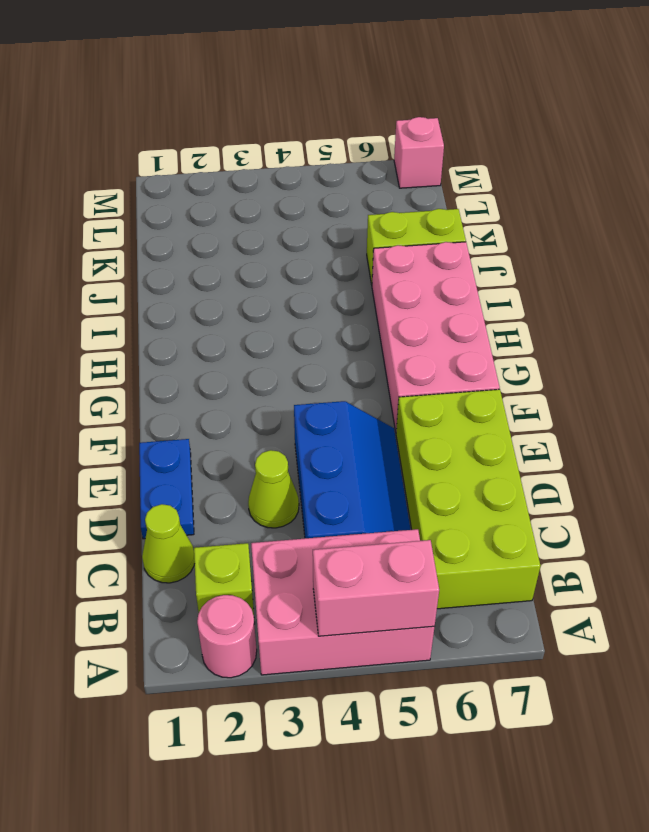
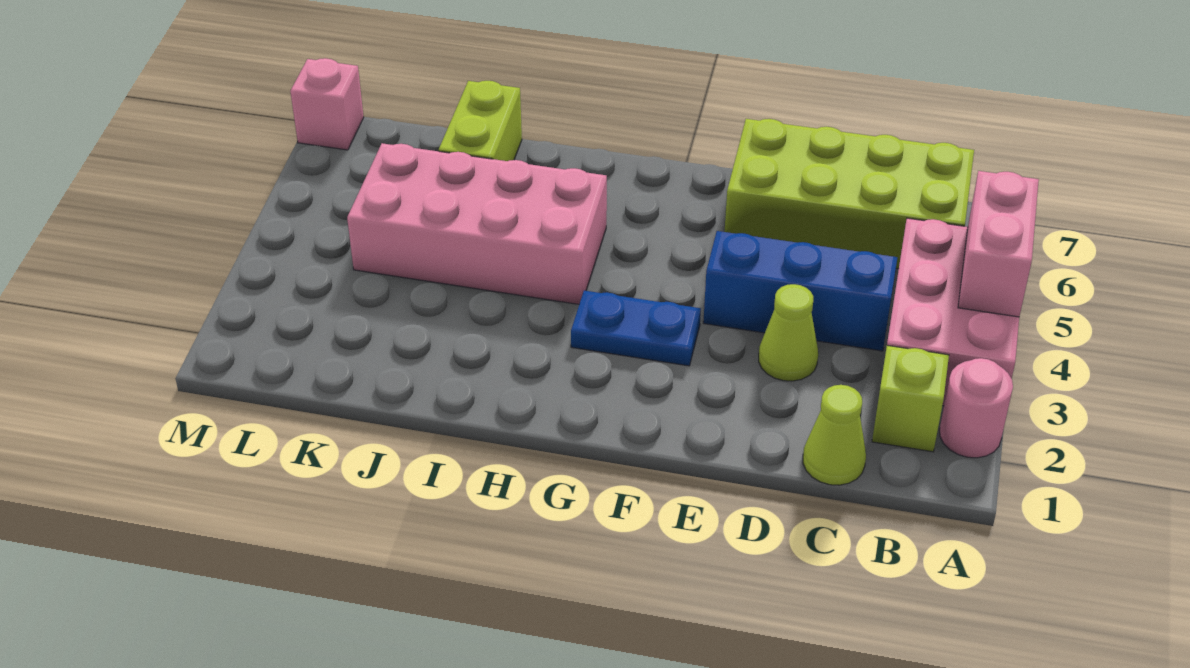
blue plate D1:E1 level 1 -> blue plate F3:G3 level 1
pink brick F6:I7 level 1 -> pink brick H4:K5 level 1

